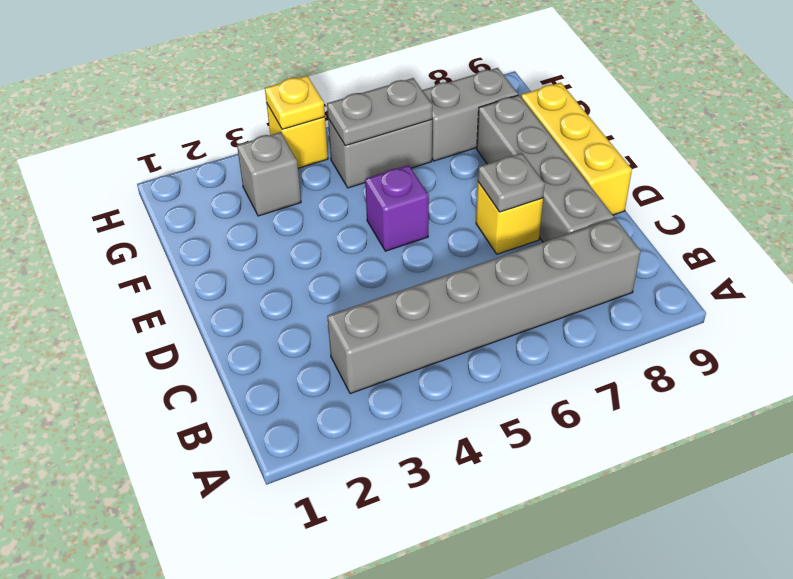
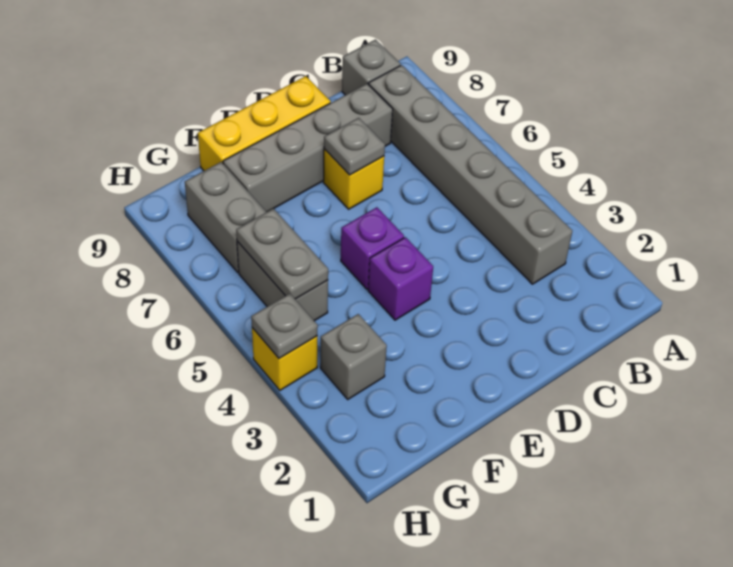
none -> grey brick B9 level 1
none -> purple brick E4 level 1
yellow plate H4 level 2 -> grey plate H4 level 2

